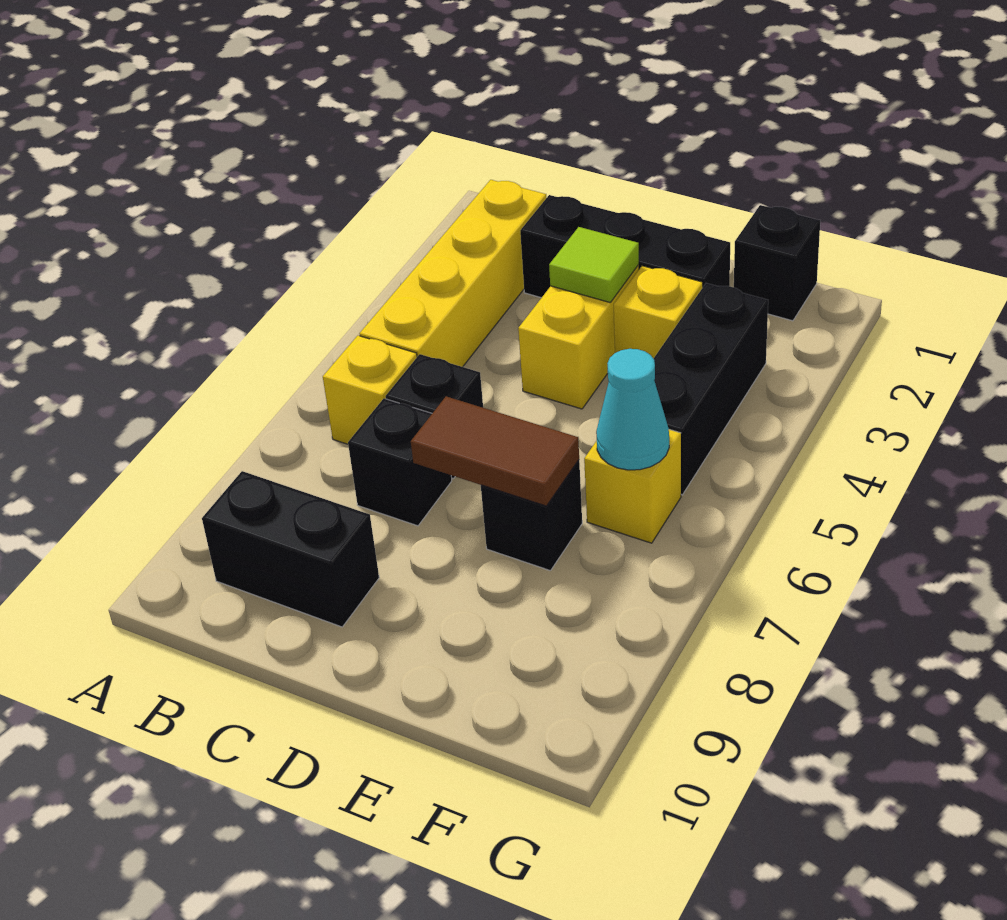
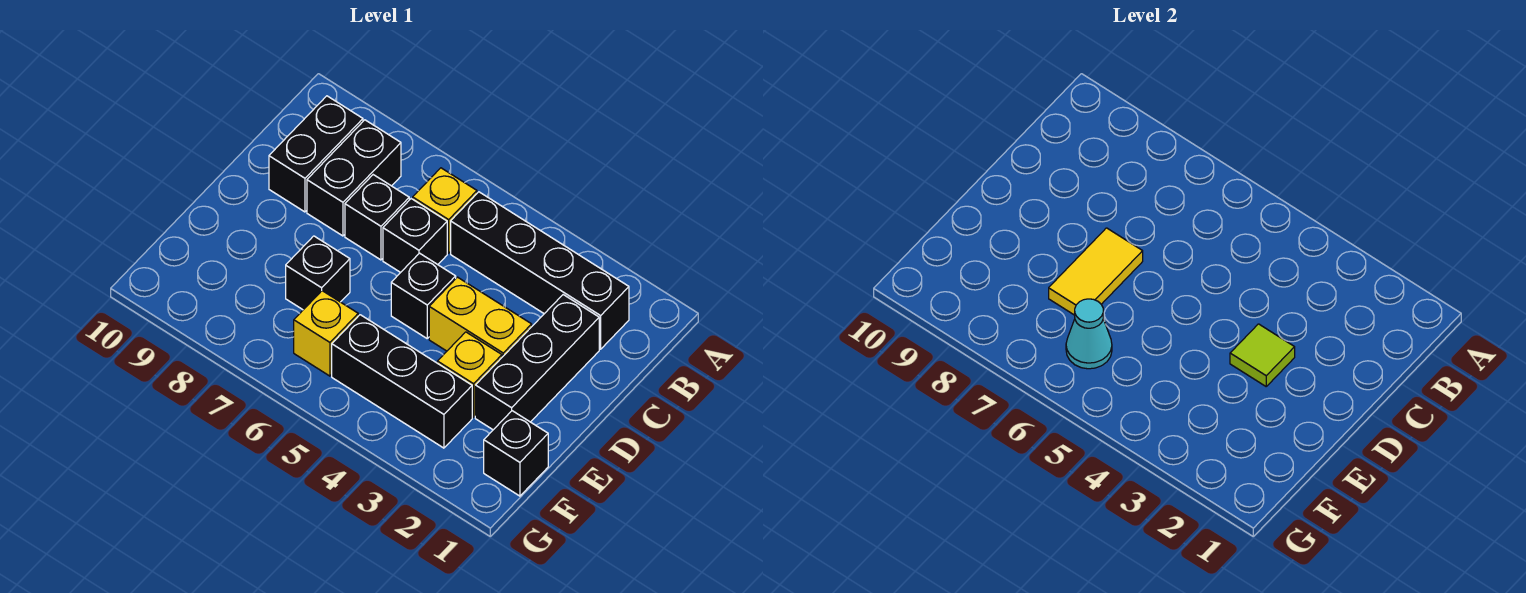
yellow brick B2:B5 level 1 -> black brick B2:B5 level 1
none -> black brick B8:C8 level 1
none -> black brick D5 level 1
brown tile D7:E7 level 2 -> yellow tile D7:E7 level 2

